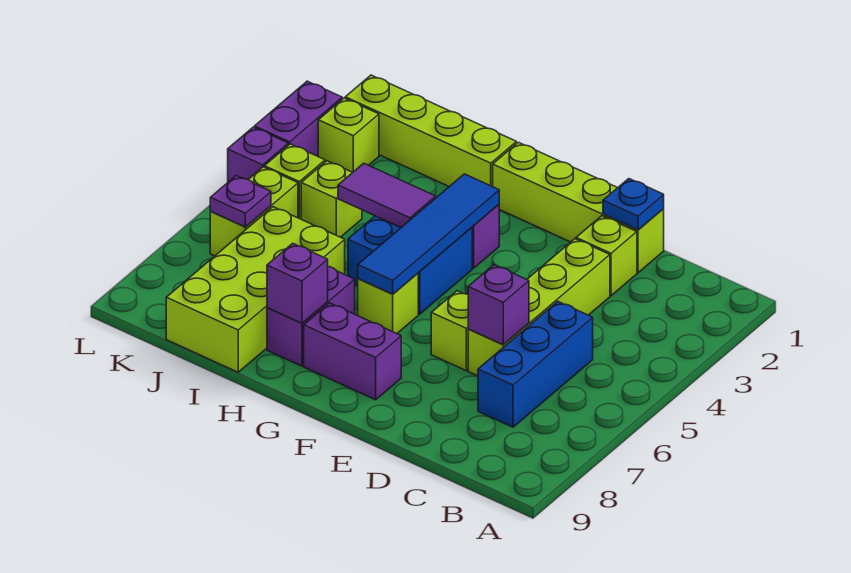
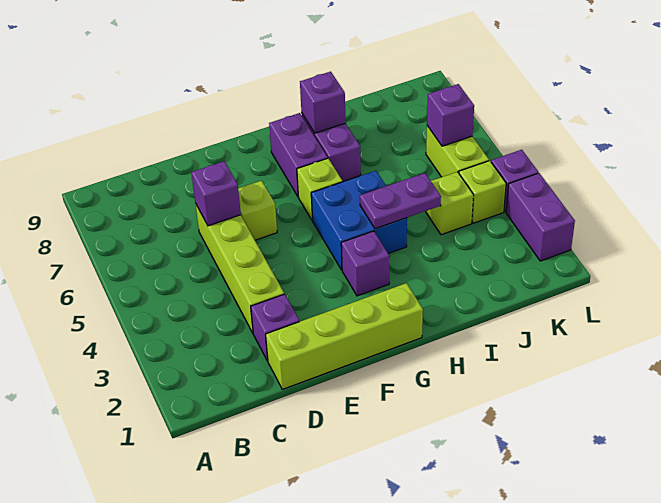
blue brick C5:C7 level 1 -> none
blue plate D1 level 2 -> none
lime brick D2 level 1 -> purple brick D2 level 1
purple brick F8:G8 level 1 -> purple brick G7:G8 level 1
blue tile G3:G6 level 2 -> none
lime brick H1:K1 level 1 -> none
purple tile H4:I4 level 2 -> purple plate H4:I4 level 2
lime brick I6:J9 level 1 -> none
lime brick K2 level 1 -> none
purple plate K6 level 2 -> purple brick K6 level 2

